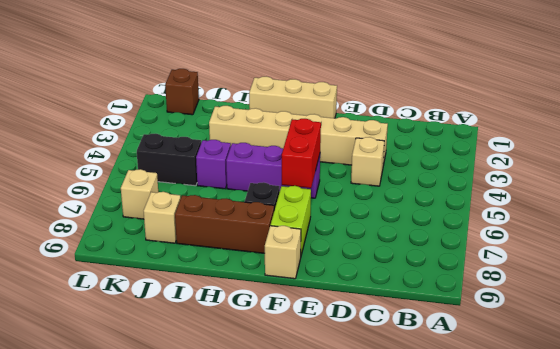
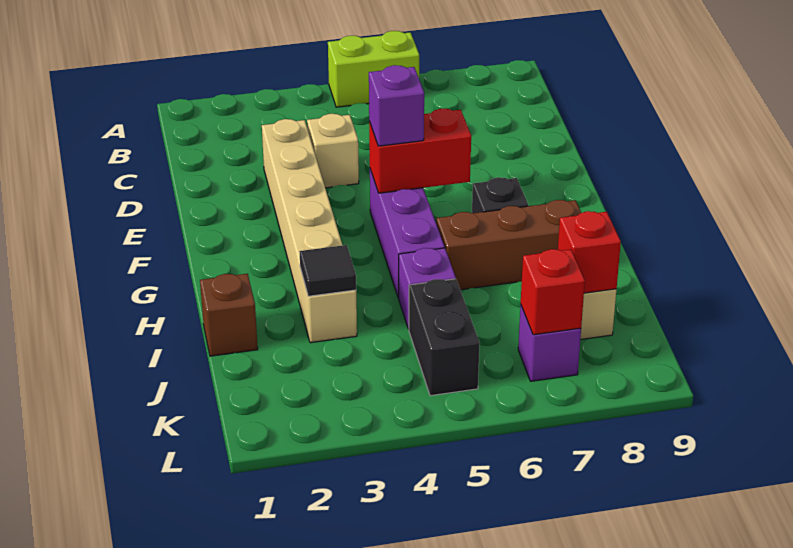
tan brick F1:H1 level 1 -> none
none -> purple brick F5 level 3
lime brick F7:F8 level 1 -> lime brick A5:A6 level 1
tan brick F9 level 1 -> none
brown brick G8:I8 level 1 -> brown brick H6:H8 level 1
none -> black tile I3 level 2
none -> red brick J8 level 2
brown brick K1 level 1 -> brown brick I1 level 1
tan brick K7 level 1 -> purple brick K7 level 1
none -> red brick K7 level 2

